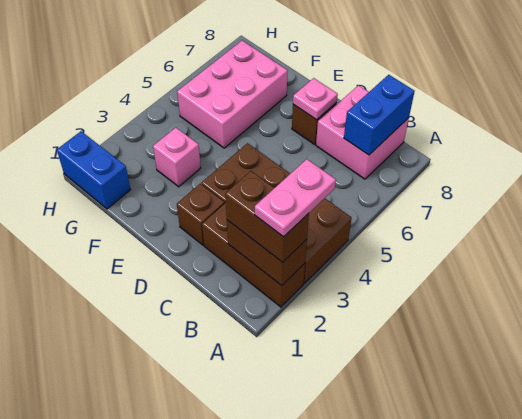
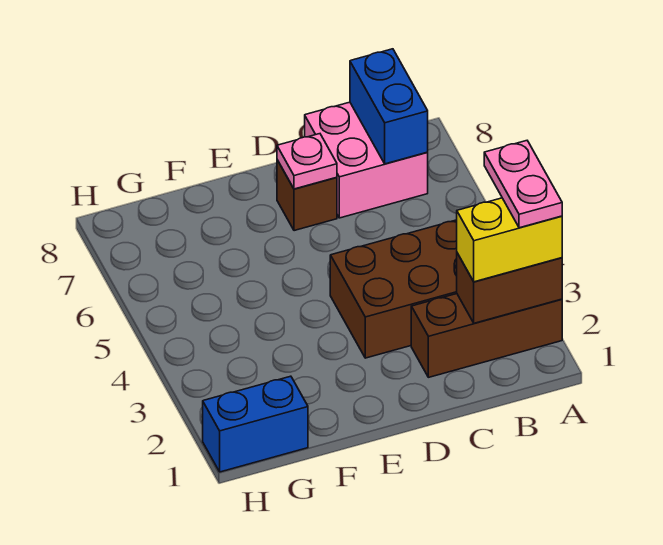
brown brick A2:B2 level 3 -> yellow brick A2:B2 level 3
brown brick D2 level 1 -> none
pink brick F3 level 1 -> none
pink brick F5:G7 level 1 -> none

